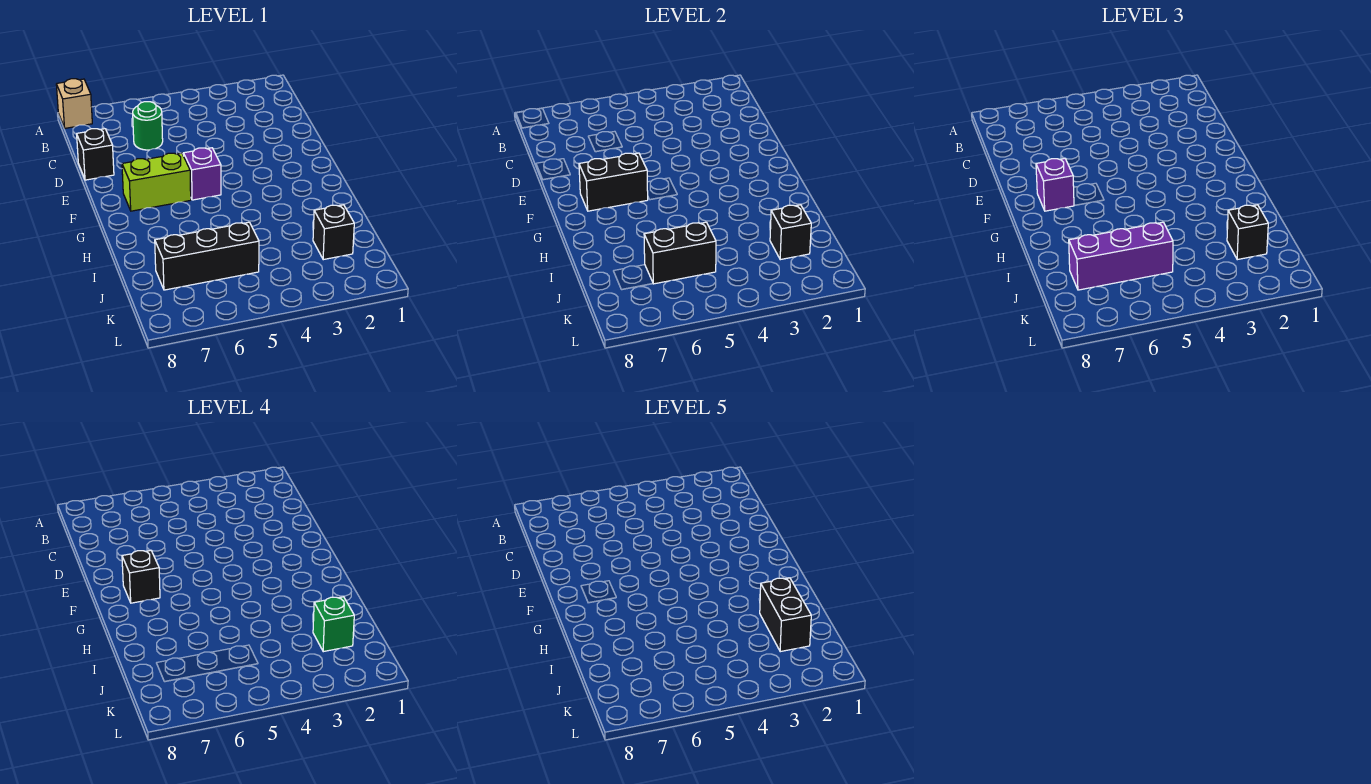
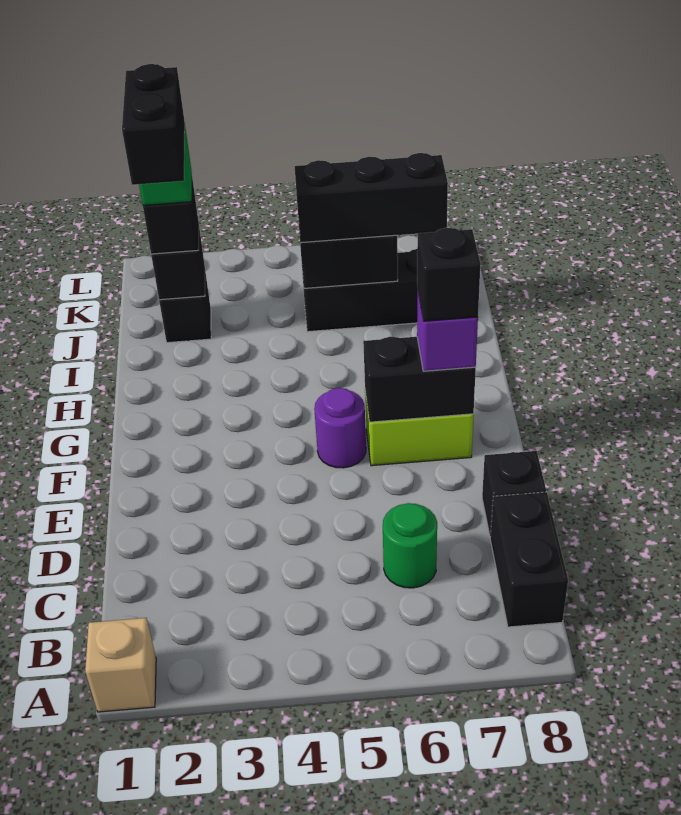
tan brick A8 level 1 -> tan brick A1 level 1
none -> black brick B8:C8 level 1
purple brick F5 level 1 -> purple round brick F5 level 1
purple brick J5:J7 level 3 -> black brick J5:J7 level 3

